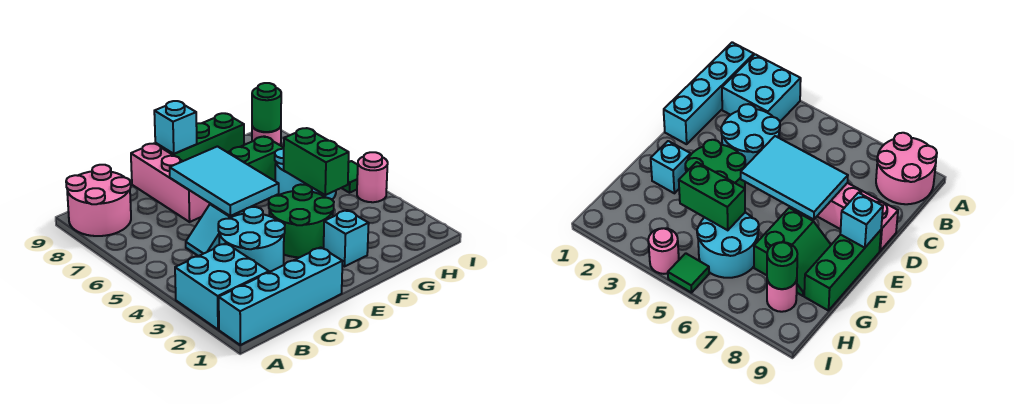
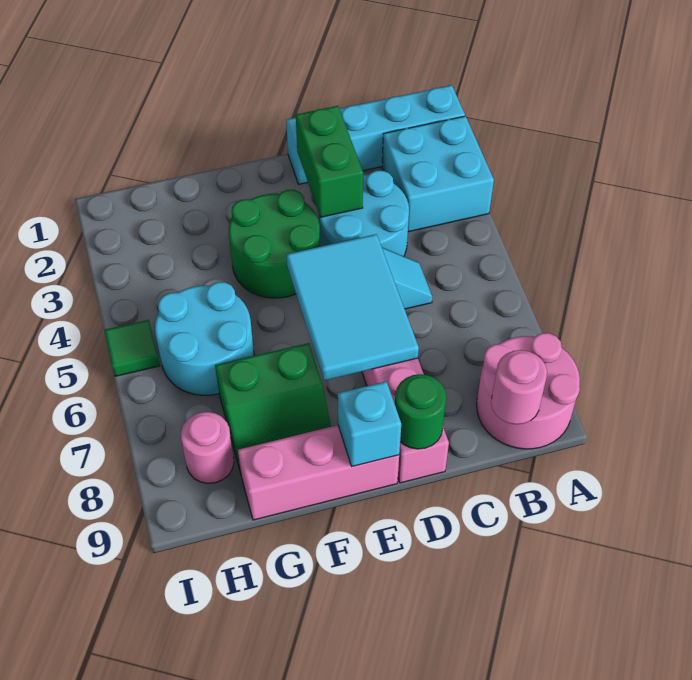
green brick E9:G9 level 1 -> pink brick E9:G9 level 1
cyan brick F2 level 1 -> none
green brick G4:G5 level 2 -> green brick D2:D3 level 2
green round brick H8 level 2 -> green round brick D9 level 2
pink round brick I4 level 1 -> pink round brick B9 level 2

